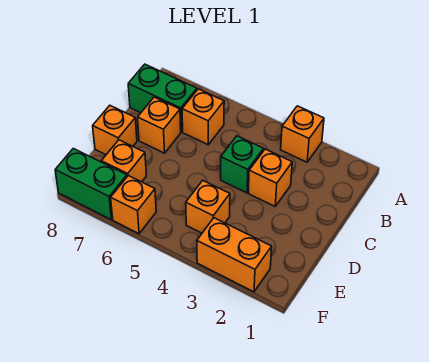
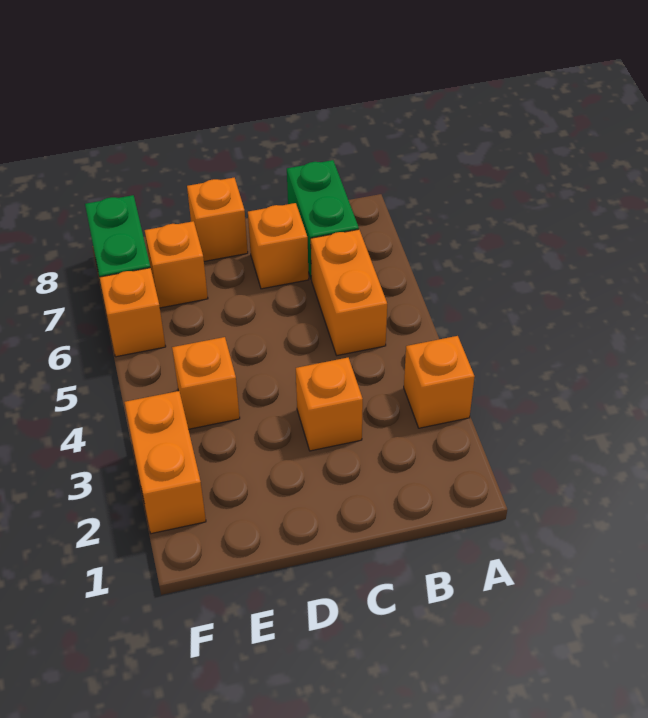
orange brick B6 level 1 -> orange brick B5:B6 level 1
green brick C4 level 1 -> none

